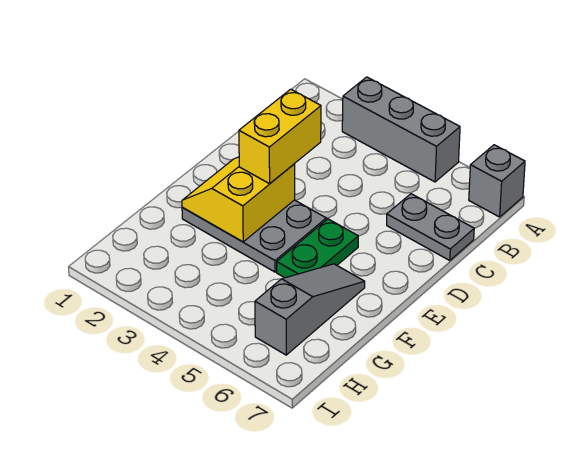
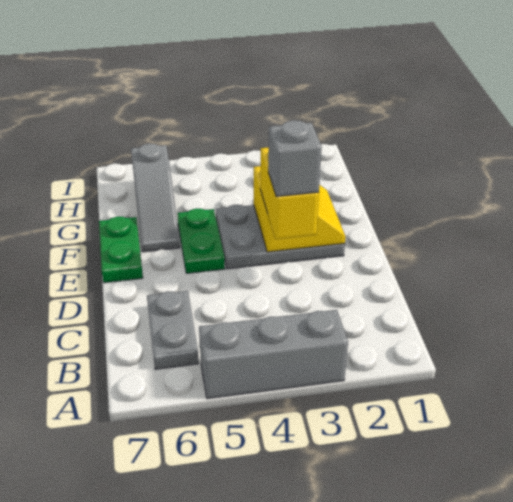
grey brick A7 level 1 -> grey brick D3 level 4
grey plate C6:C7 level 1 -> grey plate B6:C6 level 1
none -> green plate E7:F7 level 1

